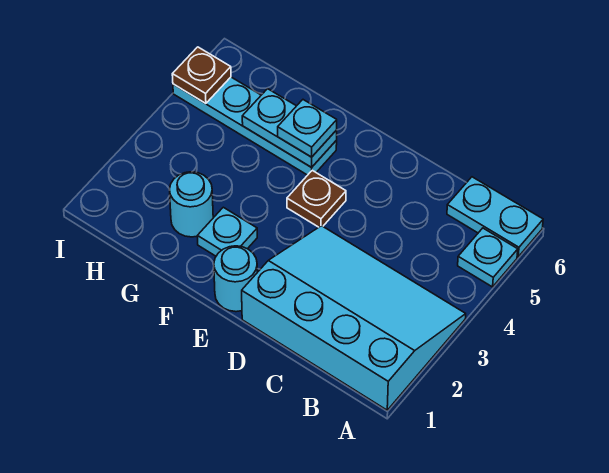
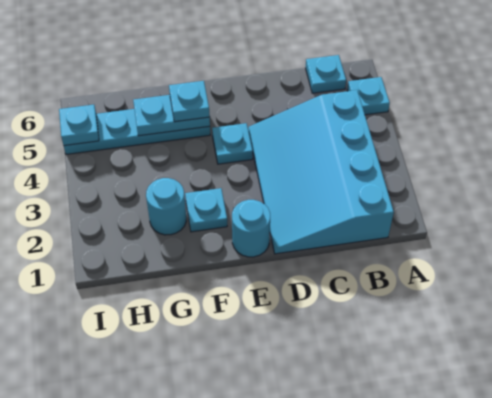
cyan slope A1:D3 level 1 top 1 -> cyan slope B1:D4 level 1 top B
cyan plate A6:B6 level 1 -> cyan plate B6 level 1
brown plate E4 level 1 -> cyan plate E4 level 1
brown plate I5 level 2 -> cyan plate I5 level 2

